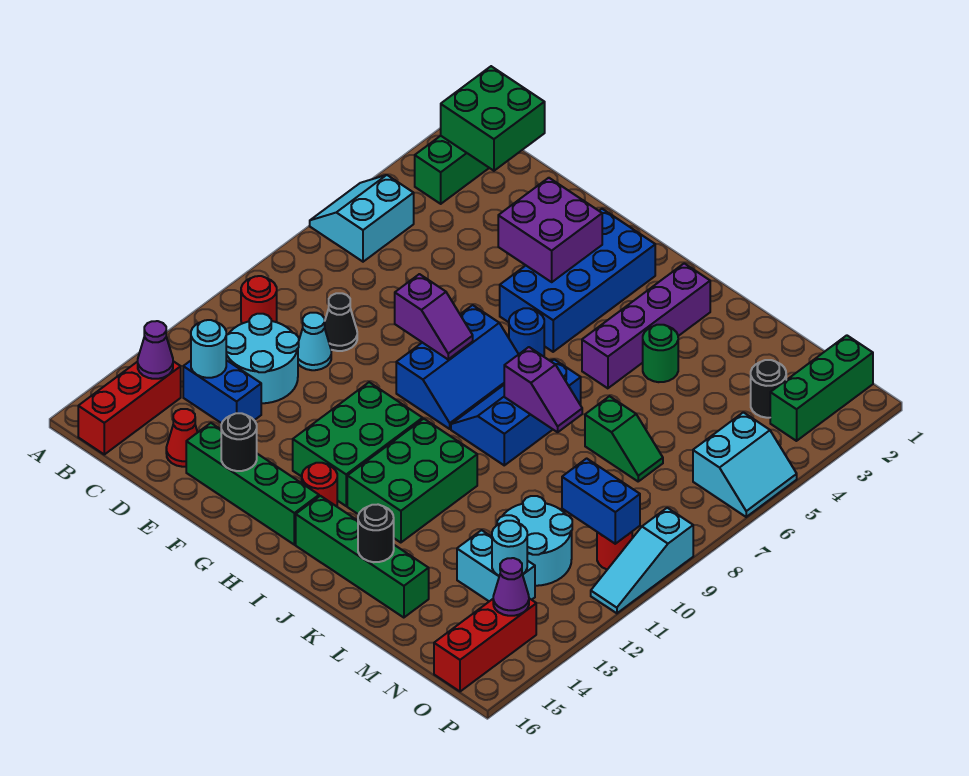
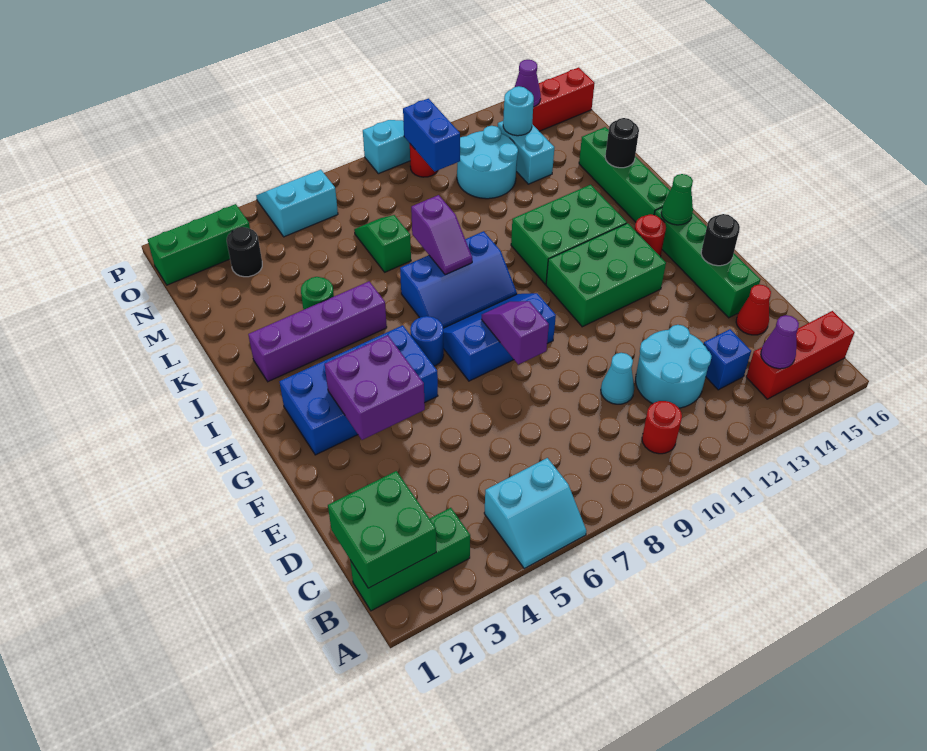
blue brick C13:D13 level 1 -> blue brick C13 level 1
cyan round brick C13 level 2 -> none
black cone D9 level 1 -> none
none -> green cone H15 level 2
purple slope J8:K8 level 2 top J -> purple slope J8:K8 level 2 top K

